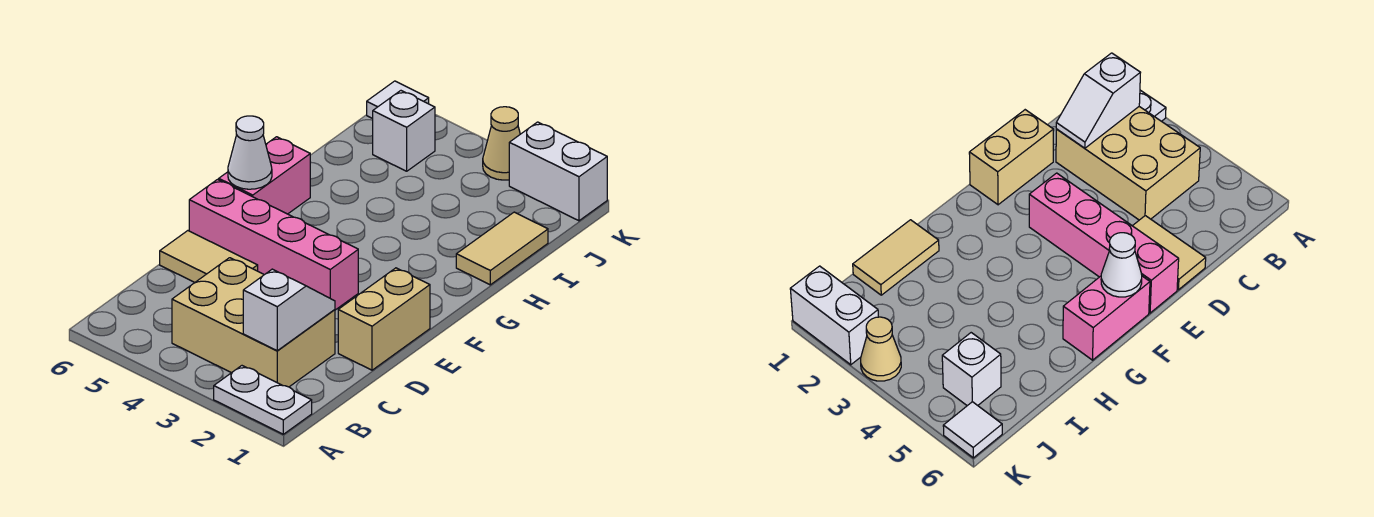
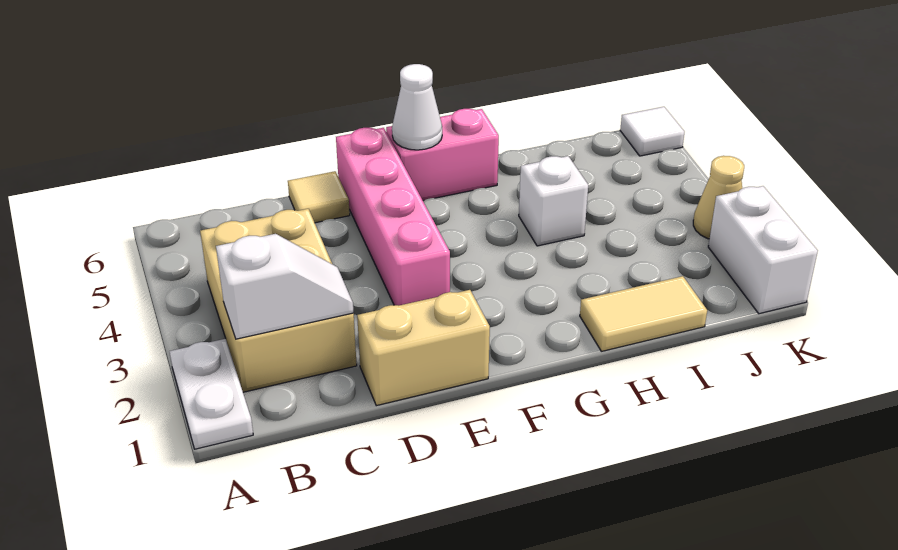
tan tile D5:D6 level 1 -> tan tile D6 level 1
white brick J5 level 1 -> white brick H4 level 1

